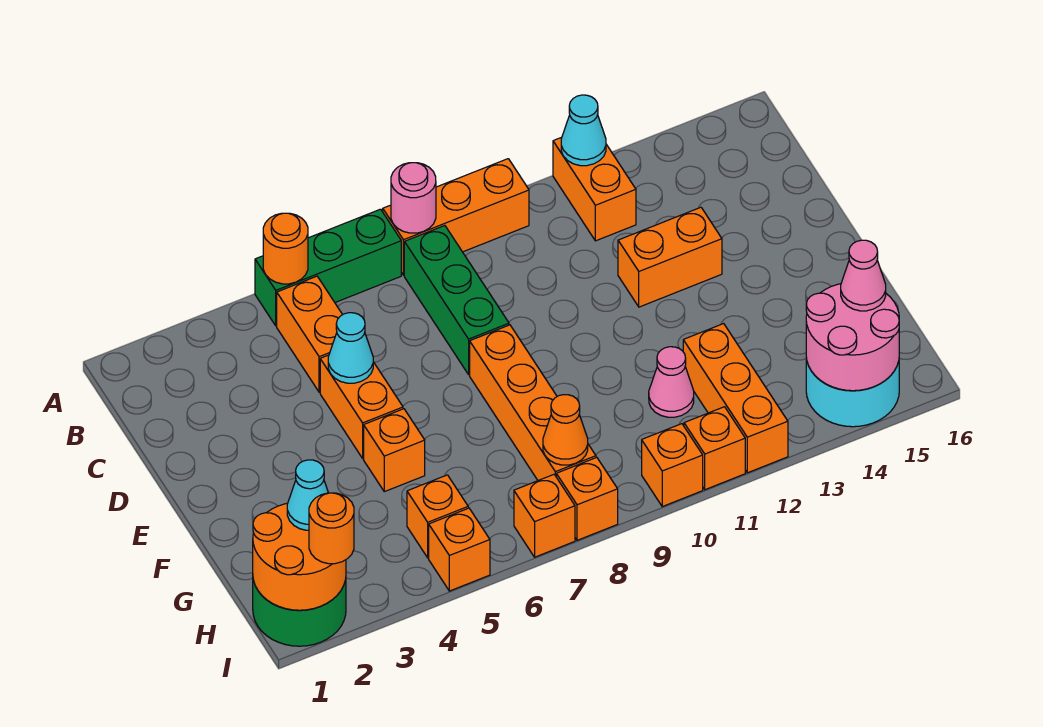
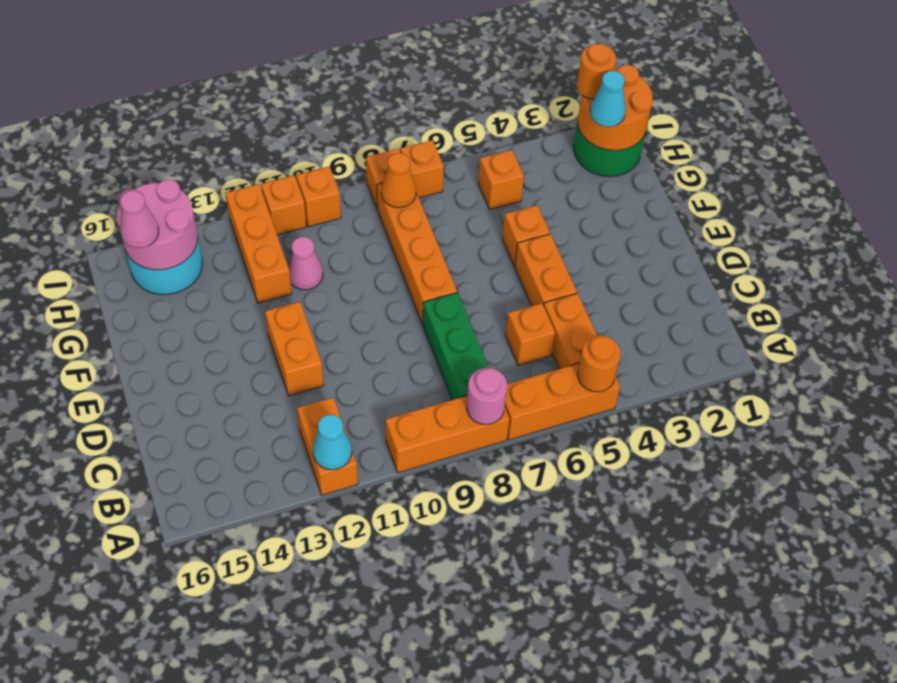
green brick A5:A7 level 1 -> orange brick A5:A7 level 1
cyan cone D5 level 2 -> none
orange brick D12:D13 level 1 -> orange brick D12:E12 level 1
orange brick I5 level 1 -> orange brick C6 level 1

